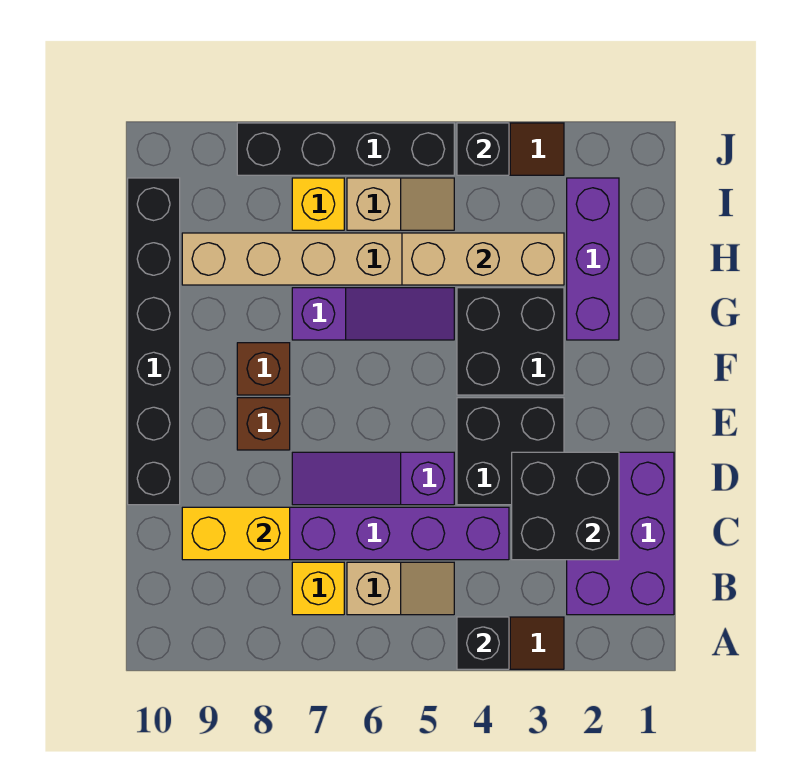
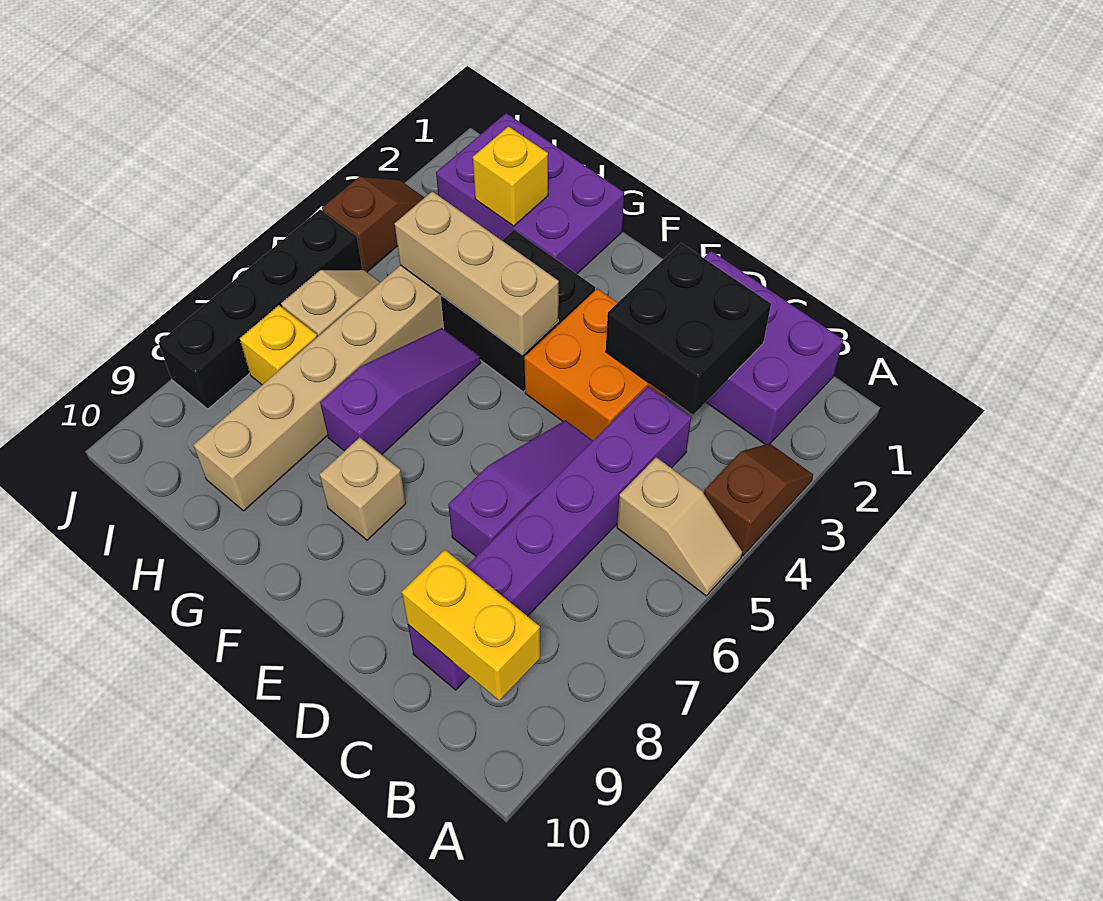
black brick A4 level 2 -> none
tan slope B5:B6 level 1 top 6 -> tan slope A5:B5 level 1 top B
yellow brick B7 level 1 -> yellow brick H2 level 2
yellow brick C8:C9 level 2 -> yellow brick B9:C9 level 2
black brick D3:E4 level 1 -> orange brick D3:E4 level 1
purple slope D5:D7 level 1 top 5 -> purple slope D5:D7 level 1 top 7
black brick D10:I10 level 1 -> none
brown brick E8 level 1 -> none
brown brick F8 level 1 -> tan brick F8 level 1
purple brick G2:I2 level 1 -> purple brick G1:I2 level 1
tan brick H3:H5 level 2 -> tan brick F4:H4 level 2
black brick J4 level 2 -> none

